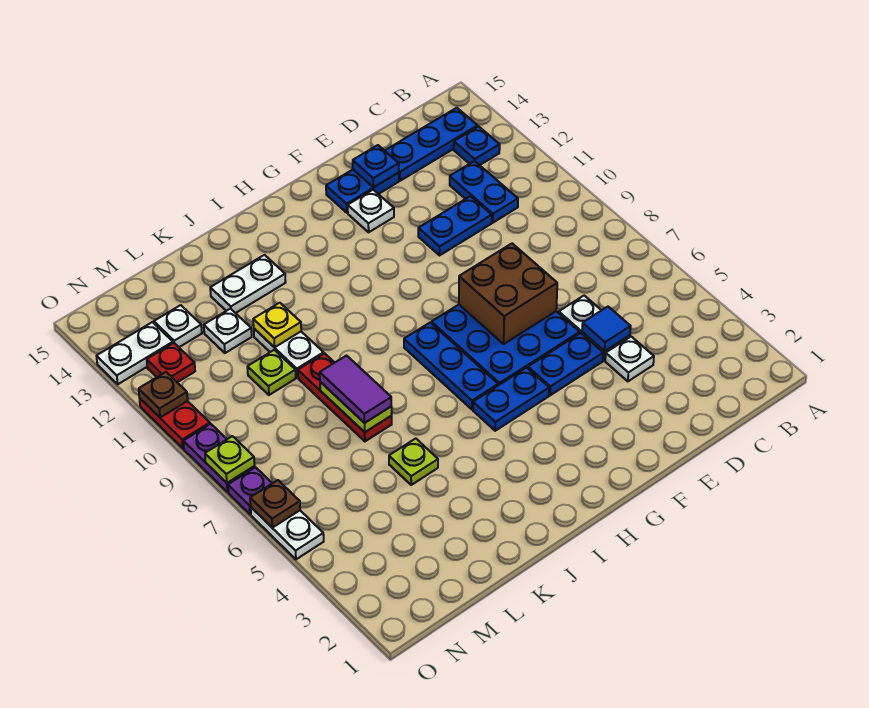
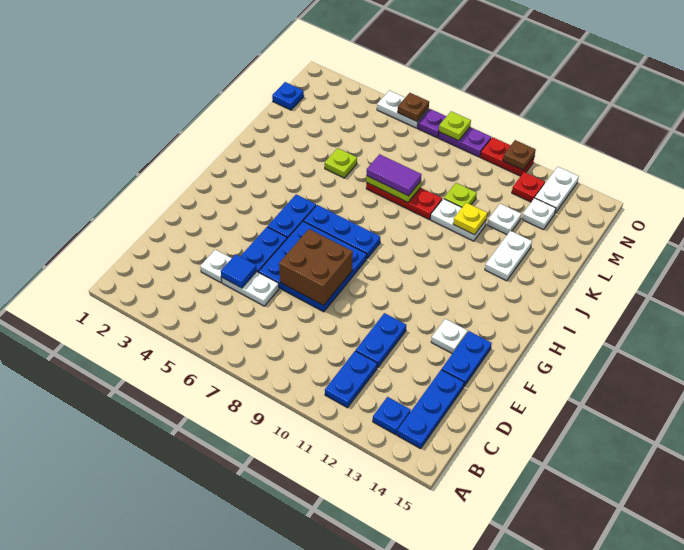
blue plate C11:C12 level 1 -> blue plate B11:C11 level 1
blue plate E14 level 2 -> blue plate M1 level 1

